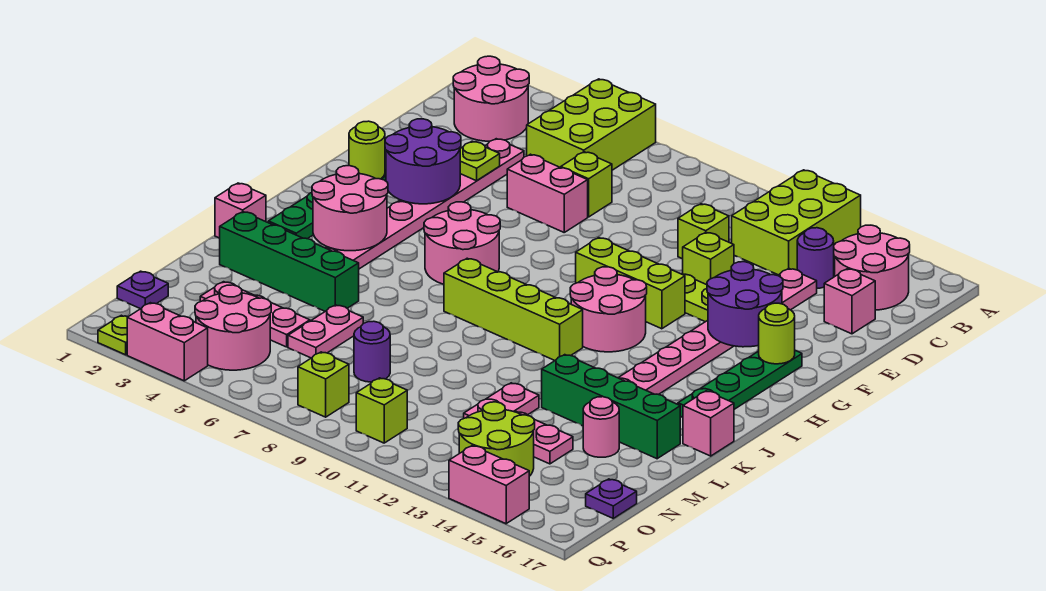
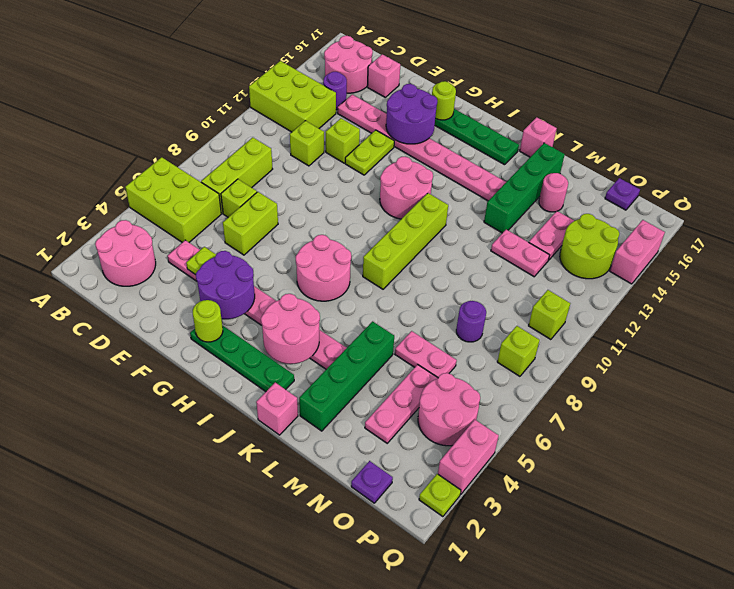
pink brick E6:E7 level 1 -> lime brick E6:E7 level 1
lime brick G10:G12 level 1 -> lime brick C7:C9 level 1

